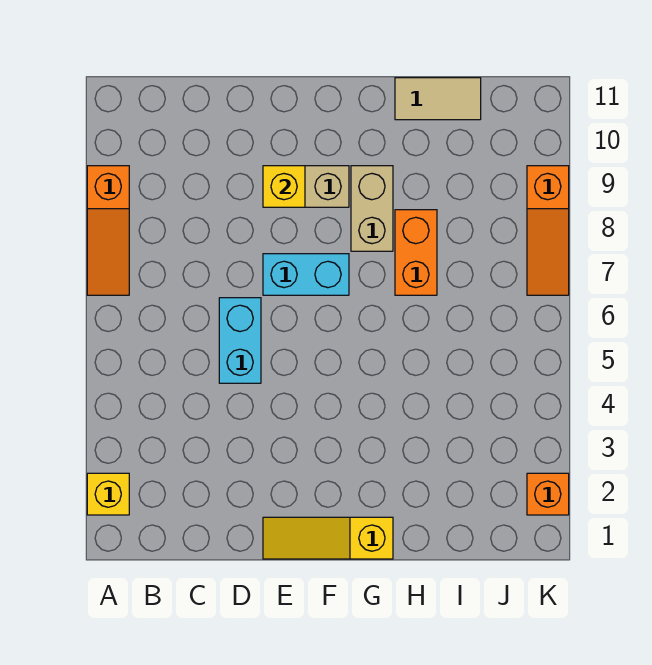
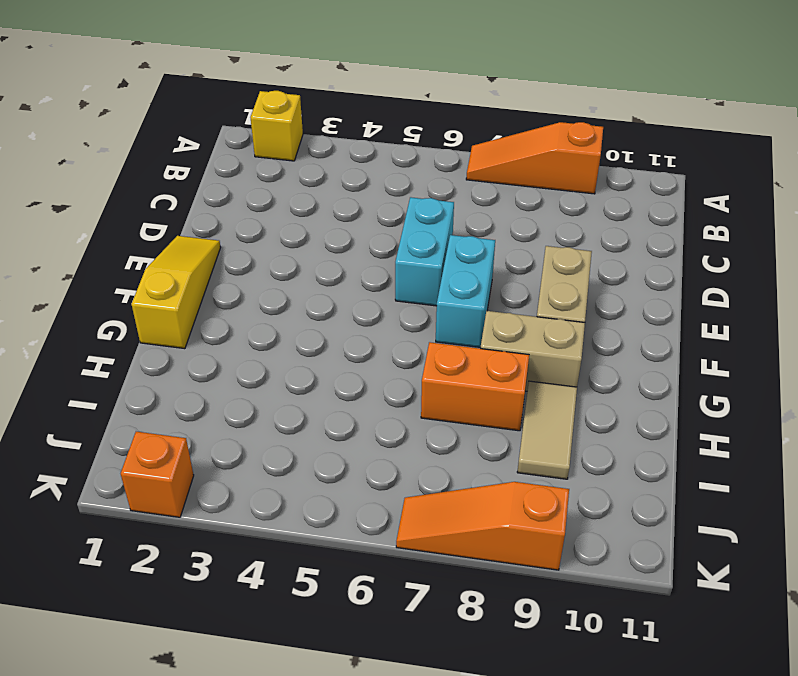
cyan brick D5:D6 level 1 -> cyan brick D6:E6 level 1
yellow brick E9 level 2 -> none
tan tile H11:I11 level 1 -> tan tile H9:I9 level 1

